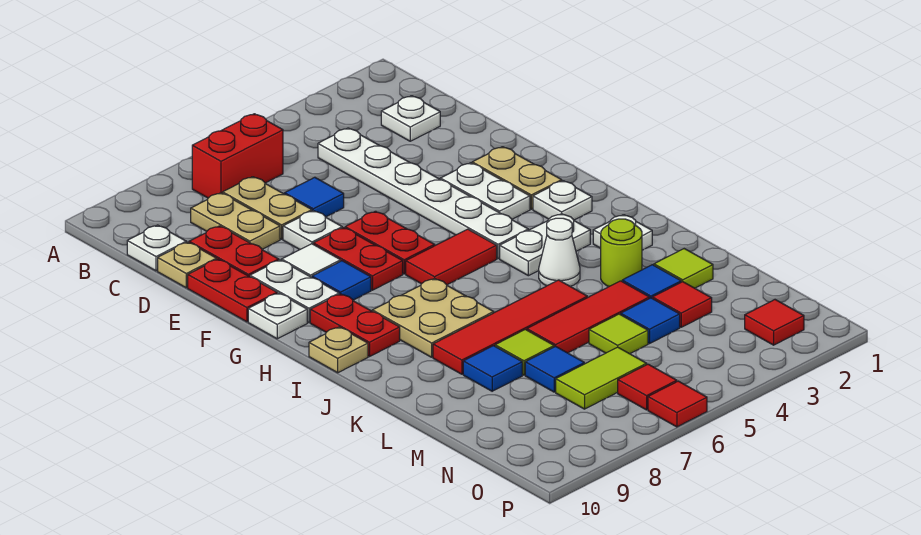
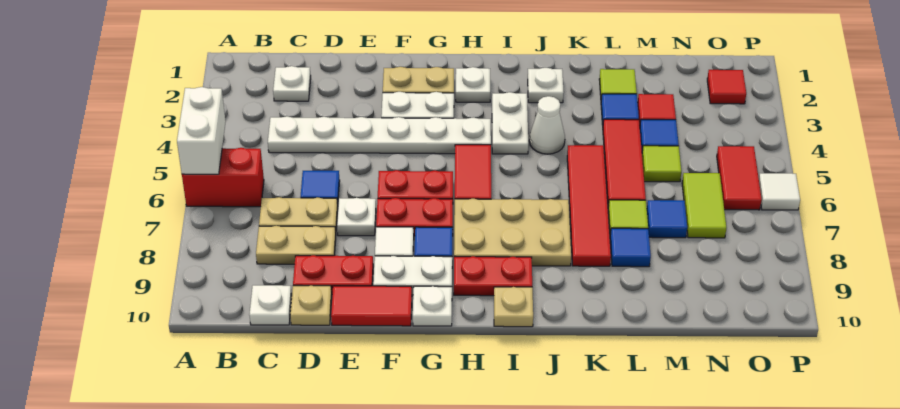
none -> white brick A5:A6 level 2
red brick B6:B7 level 1 -> red brick A6:B6 level 1
red plate E10:F10 level 1 -> red tile E10:F10 level 1
tan plate I7:J8 level 1 -> tan plate H7:J8 level 1
lime round brick K3 level 1 -> none
red tile O6 level 1 -> red tile O5:O6 level 1
red tile P6 level 1 -> white tile P6 level 1

